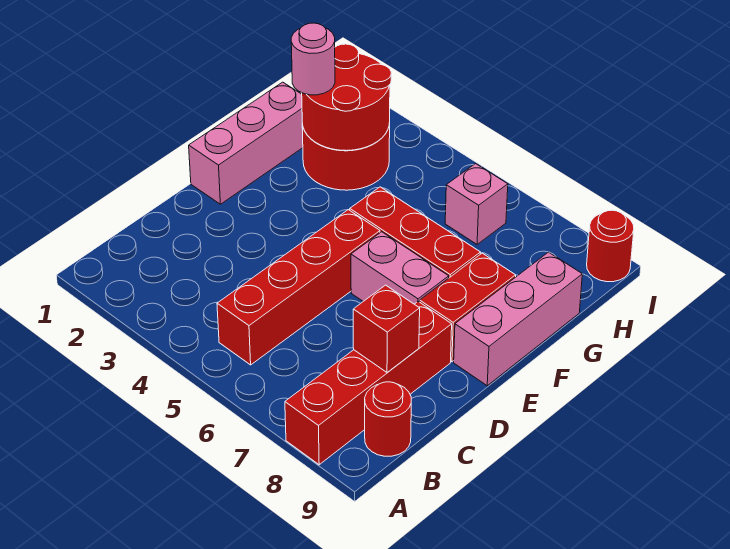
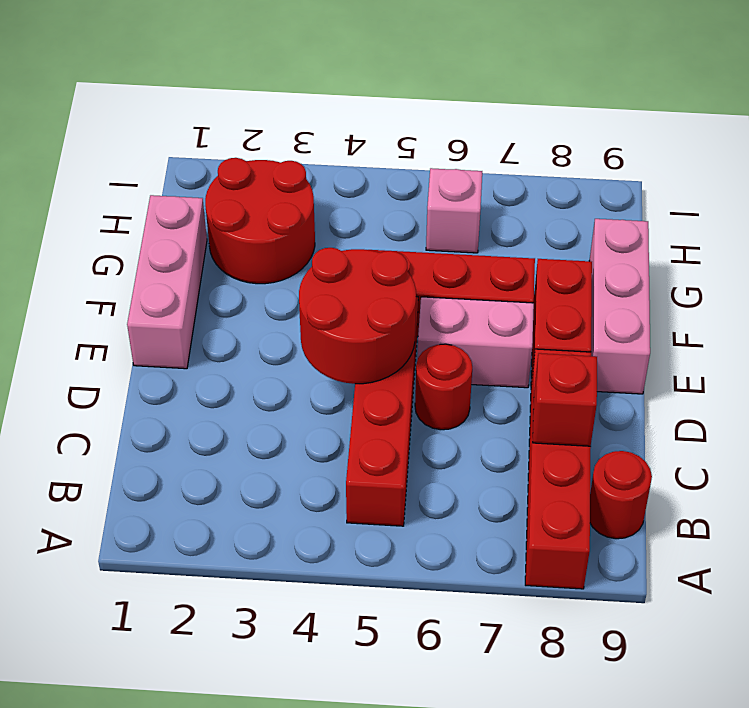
red round brick G2:H3 level 2 -> red round brick D4:E5 level 2
pink round brick G2 level 3 -> none
red round brick I9 level 1 -> red round brick D6 level 1

